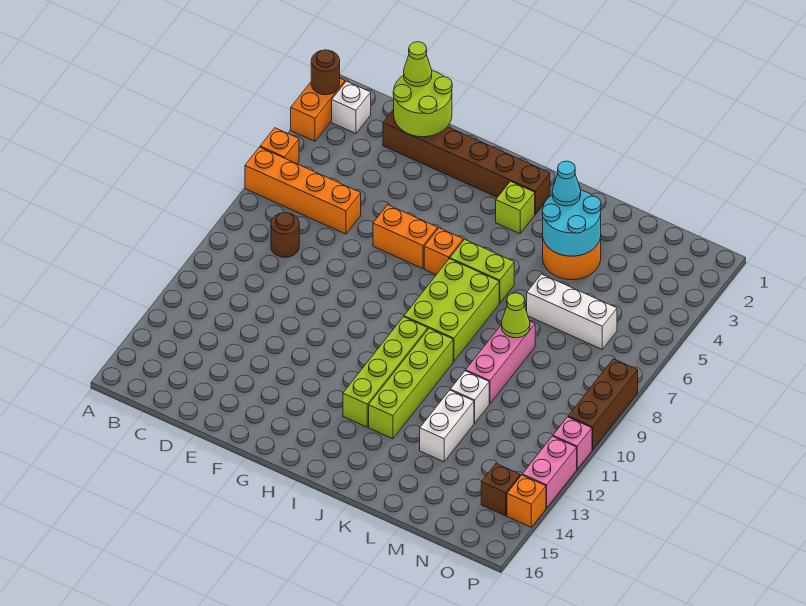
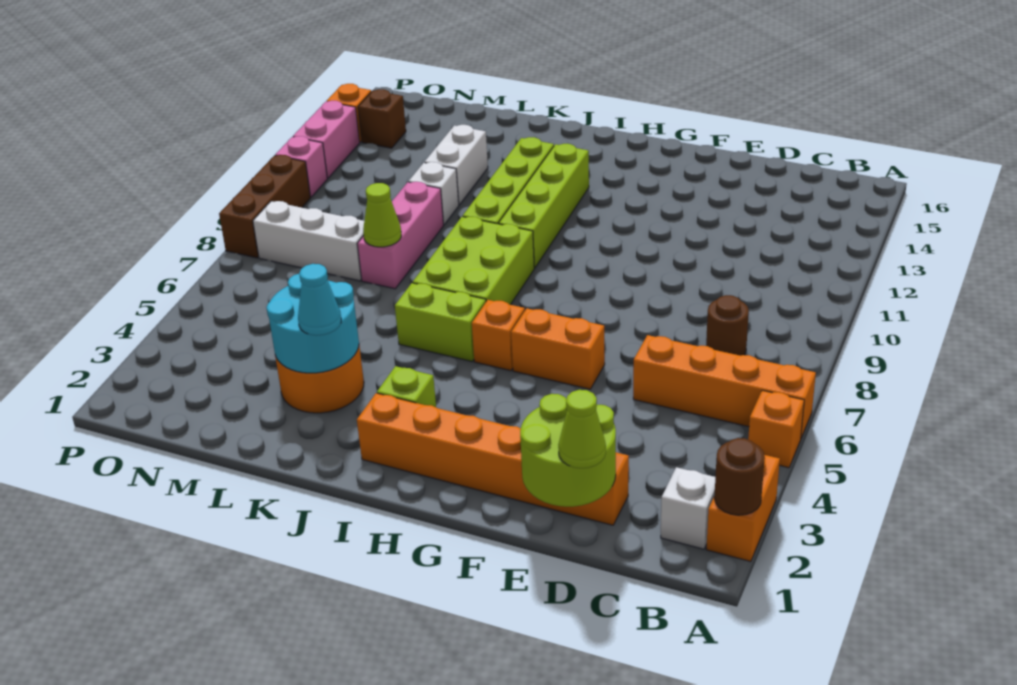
brown brick D2:I2 level 1 -> orange brick D2:I2 level 1
white brick L6:N6 level 1 -> white brick M8:O8 level 1

